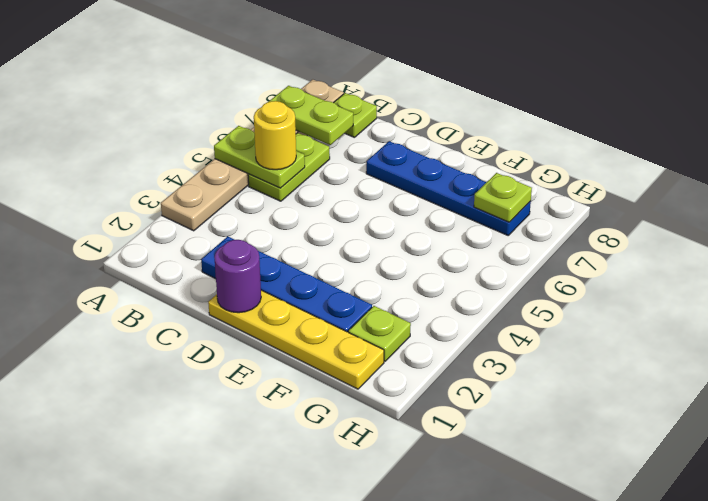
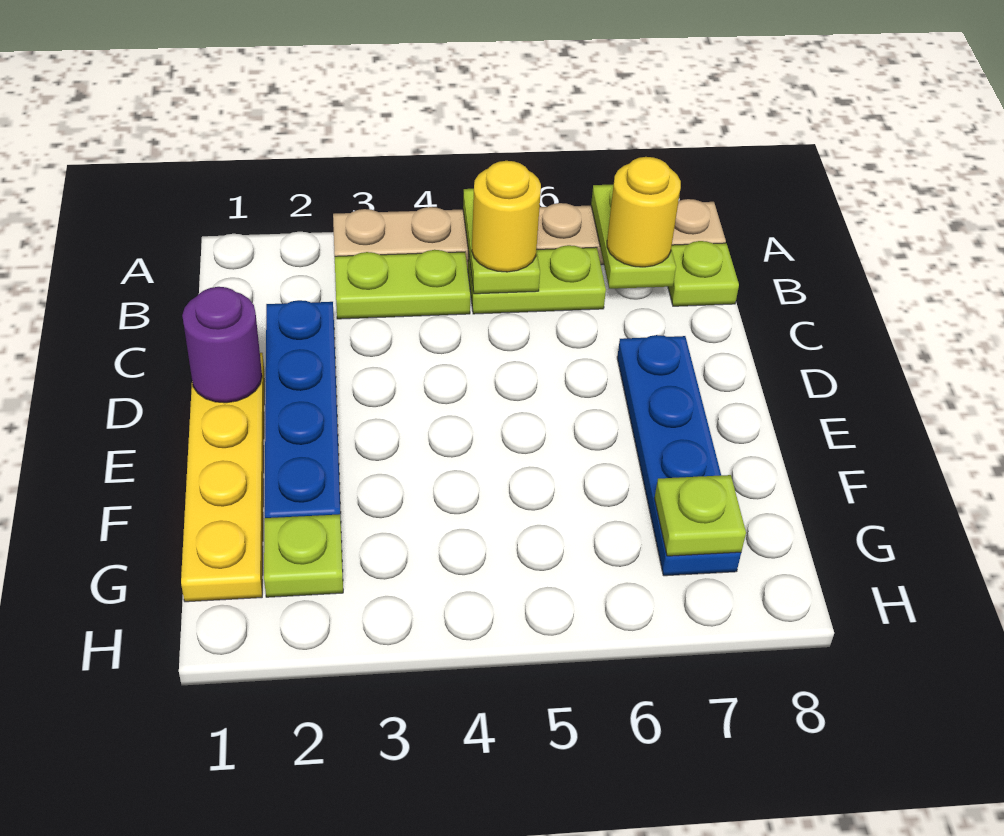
none -> lime plate B3:B4 level 1
none -> yellow round brick B7 level 3

